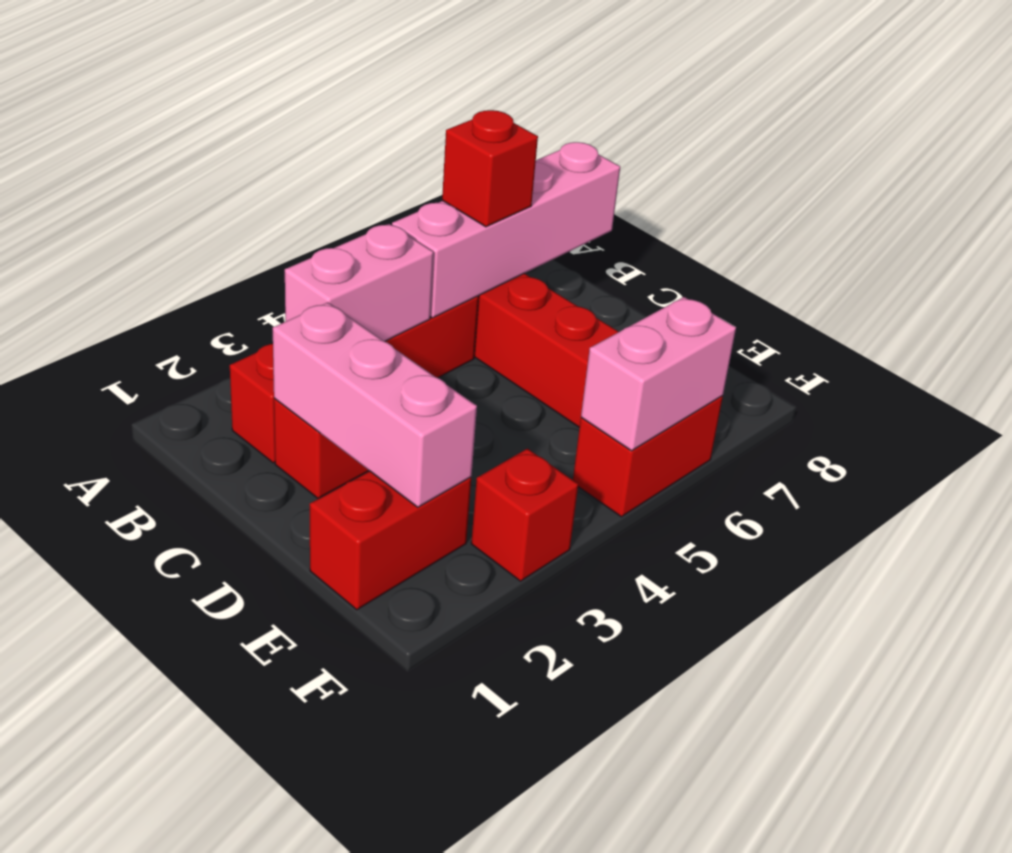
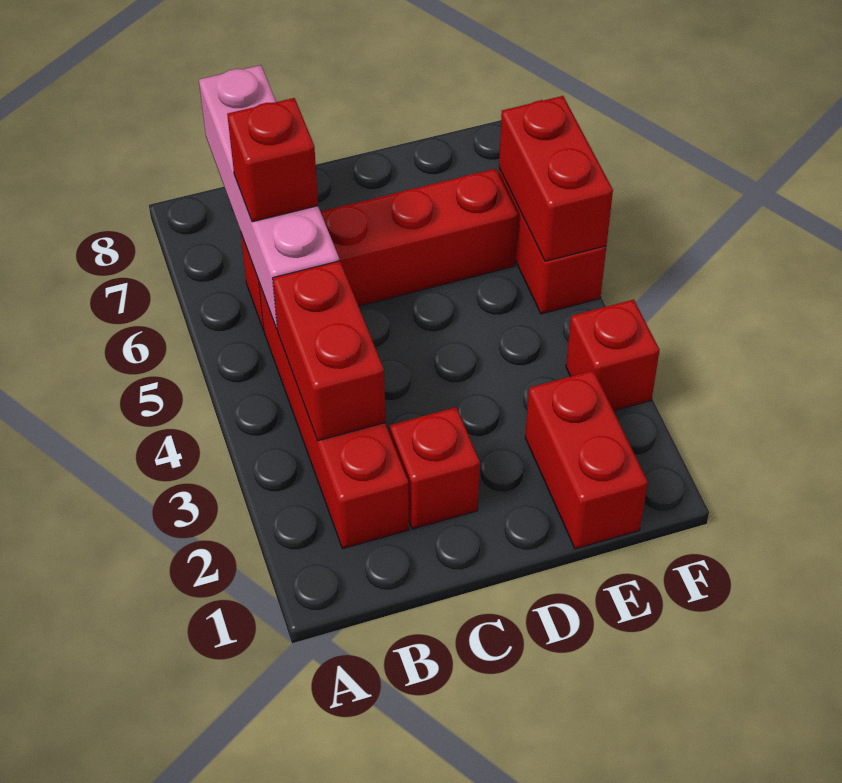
pink brick B3:B4 level 2 -> red brick B3:B4 level 2
pink brick C2:E2 level 2 -> none
pink brick F5:F6 level 2 -> red brick F5:F6 level 2

